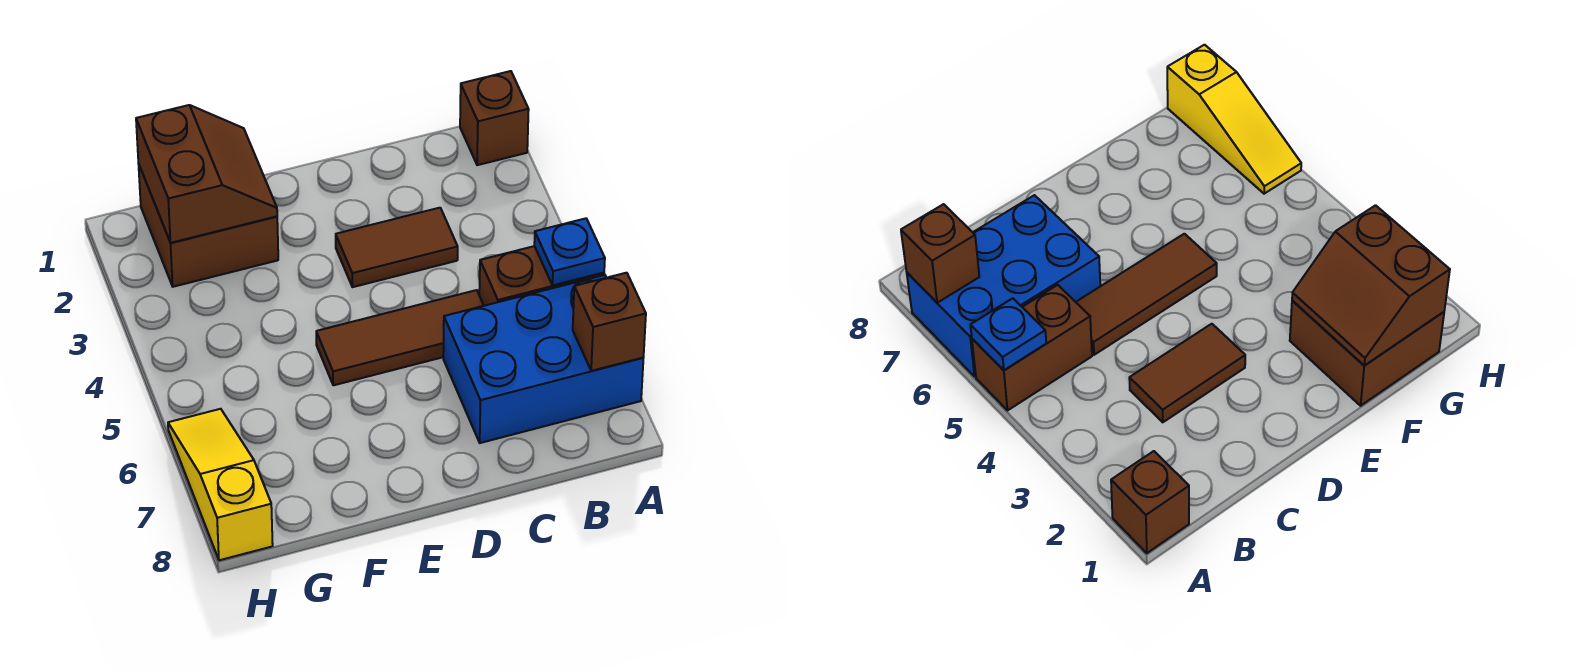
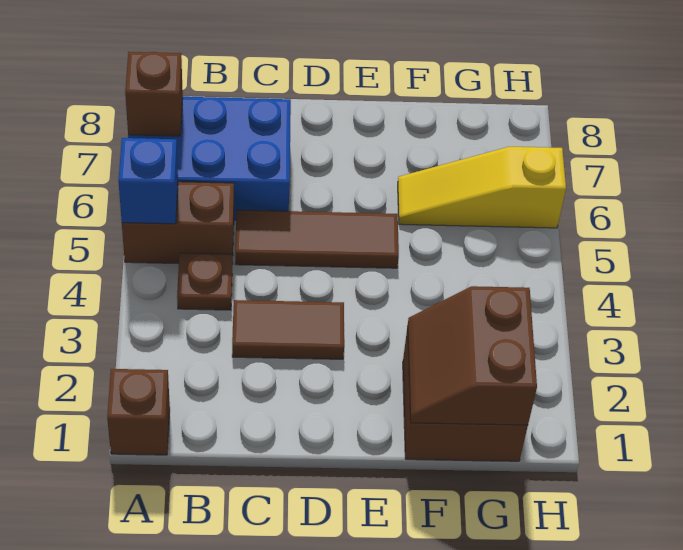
blue plate A5 level 2 -> blue brick A5 level 2
none -> brown plate B4 level 1
yellow slope H6:H8 level 1 top 8 -> yellow slope F6:H6 level 1 top H

